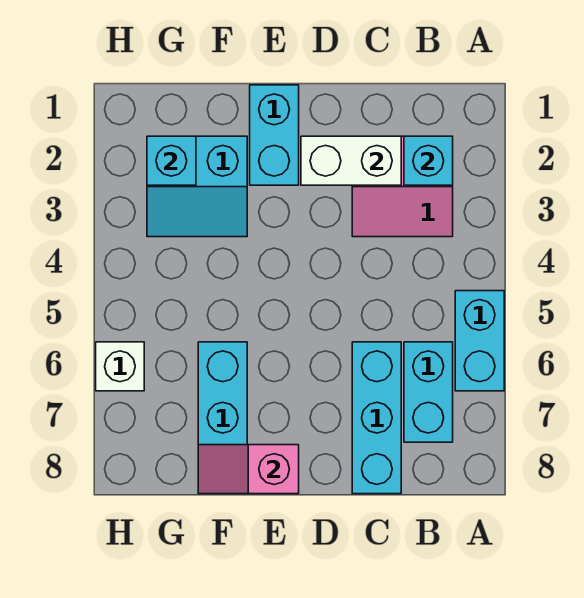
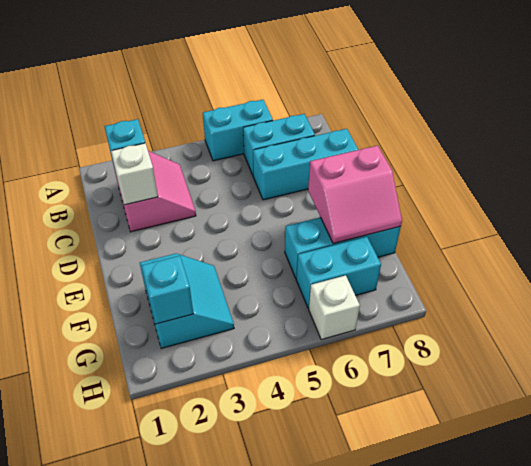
white brick C2:D2 level 2 -> white brick C2 level 2
cyan brick E1:E2 level 1 -> cyan brick G6:G7 level 1
pink slope E8:F8 level 2 top E -> pink slope E7:F8 level 2 top E

